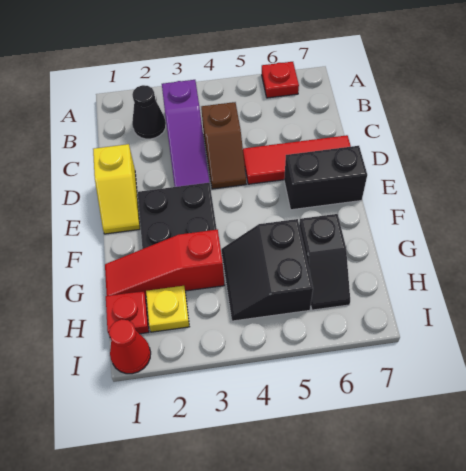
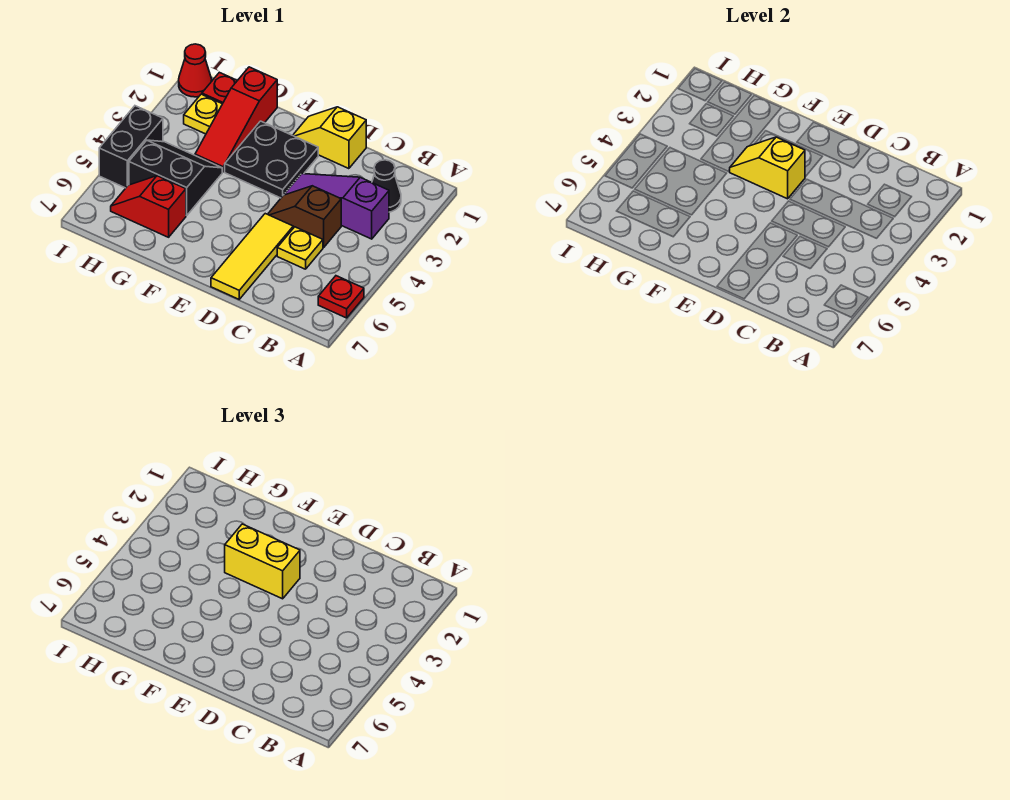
none -> yellow plate C5 level 1
red tile D5:D7 level 1 -> yellow tile D5:D7 level 1
none -> yellow slope E3:F3 level 2 top E
none -> yellow brick E3:F3 level 3
black brick E6:E7 level 1 -> black brick I4:I5 level 1
red slope G1:G3 level 1 top 3 -> red slope G1:G3 level 1 top 1
black slope G6:H6 level 1 top G -> red slope G6:H6 level 1 top G

